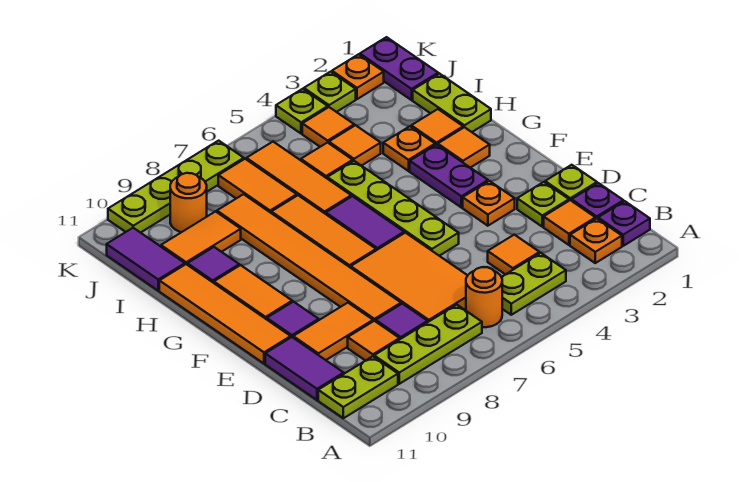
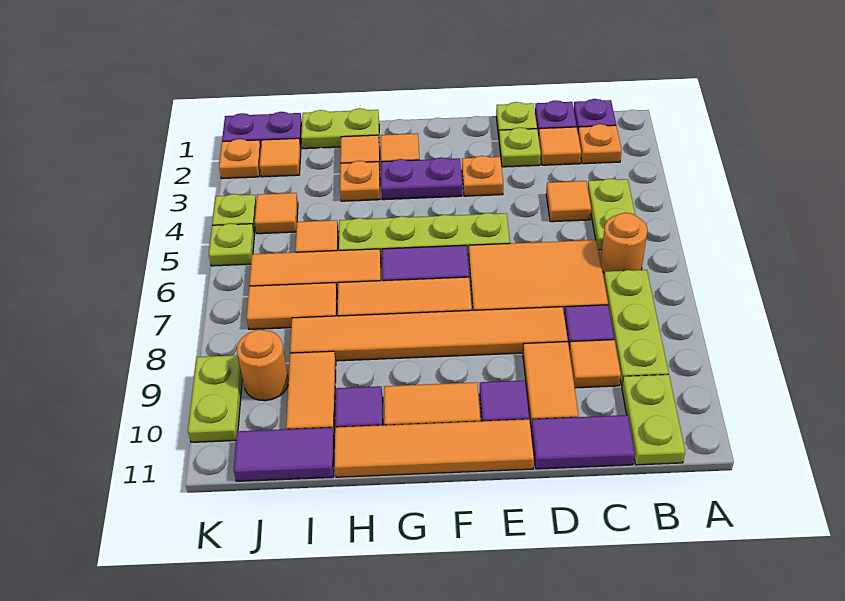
orange tile I4 level 1 -> orange tile J2 level 1
lime plate K3 level 1 -> lime plate K5 level 1
lime plate K7:K10 level 1 -> lime plate K9:K10 level 1

